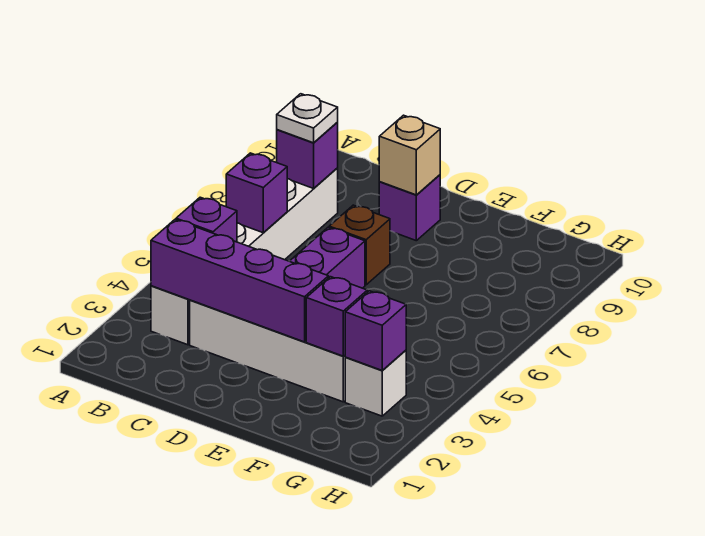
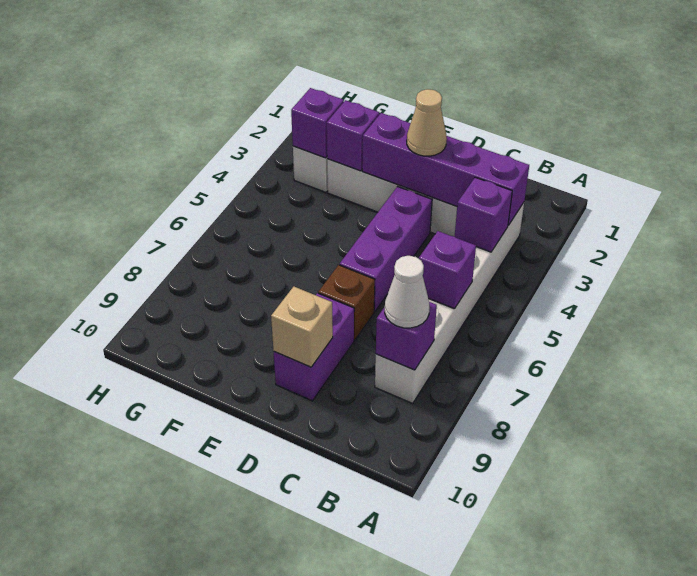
white plate B8 level 3 -> white cone B8 level 3
none -> tan cone D3 level 3
purple brick D9 level 1 -> purple brick D8:D9 level 1

